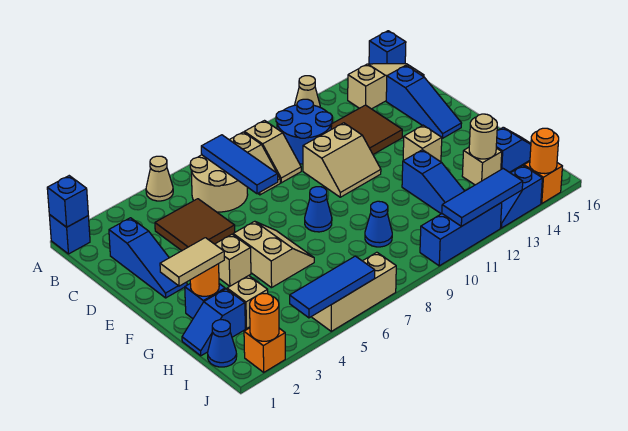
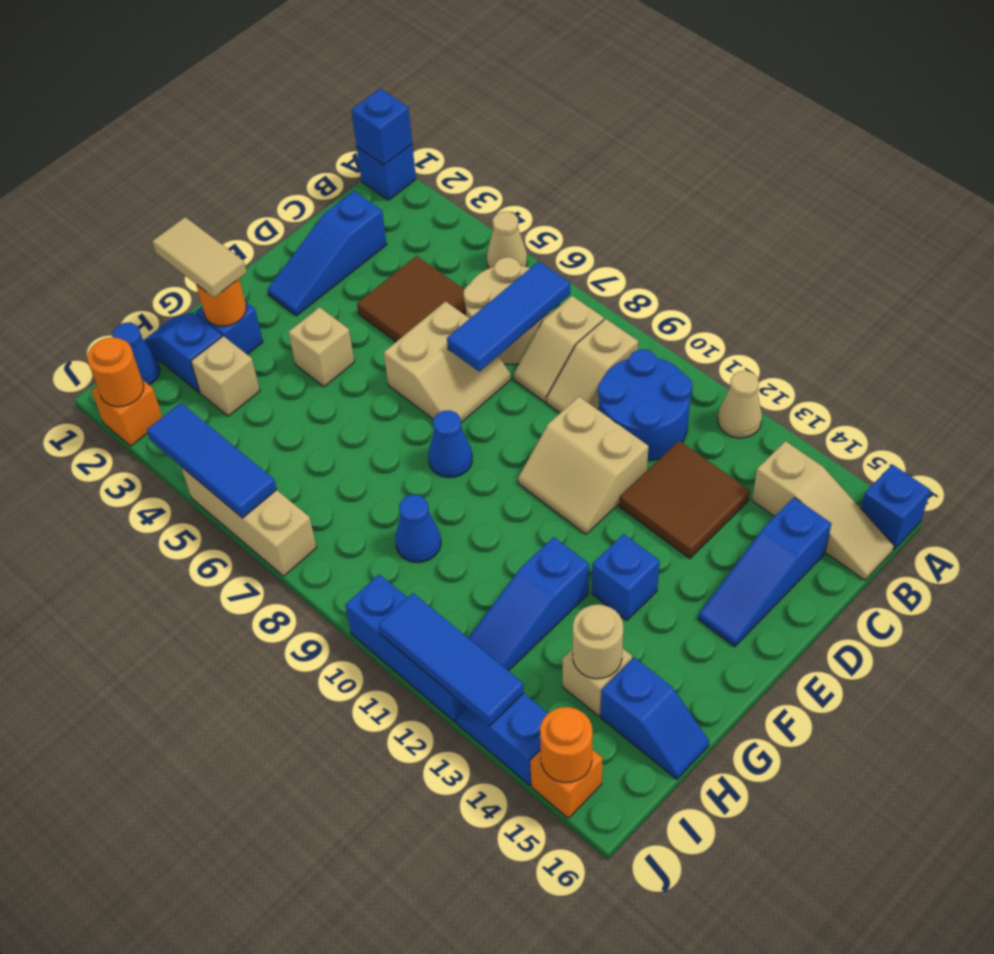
tan slope F5:G6 level 1 top 5 -> tan slope D6:E7 level 1 top 6
tan brick F13 level 1 -> blue brick F13 level 1

